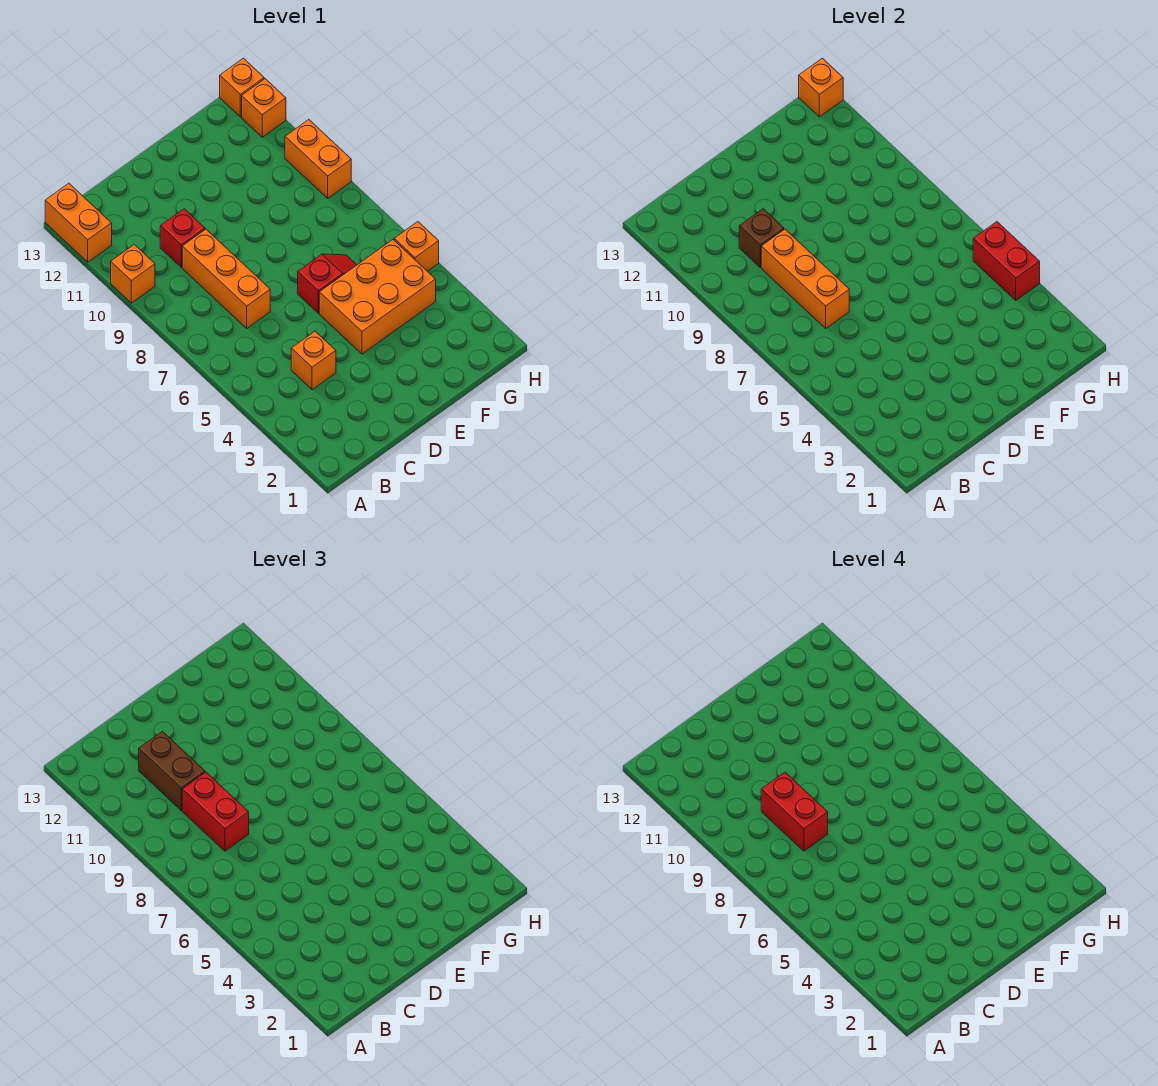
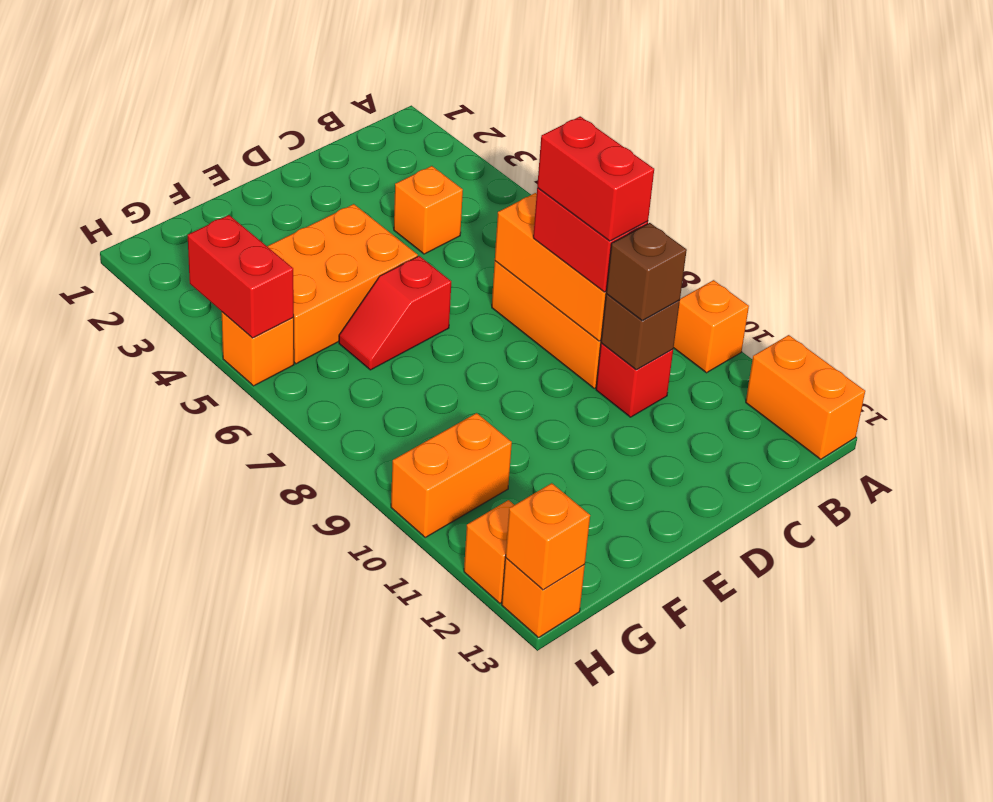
brown brick C10:C11 level 3 -> brown brick C10 level 3
orange brick H9:H10 level 1 -> orange brick G10:H10 level 1

